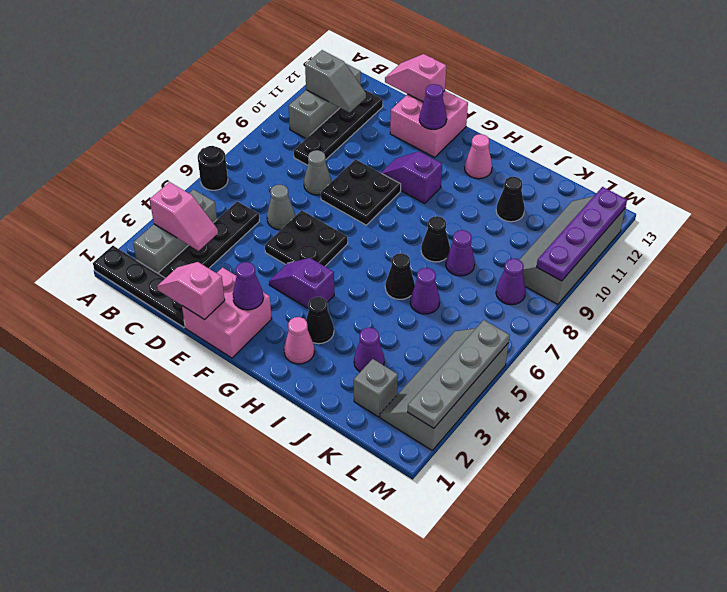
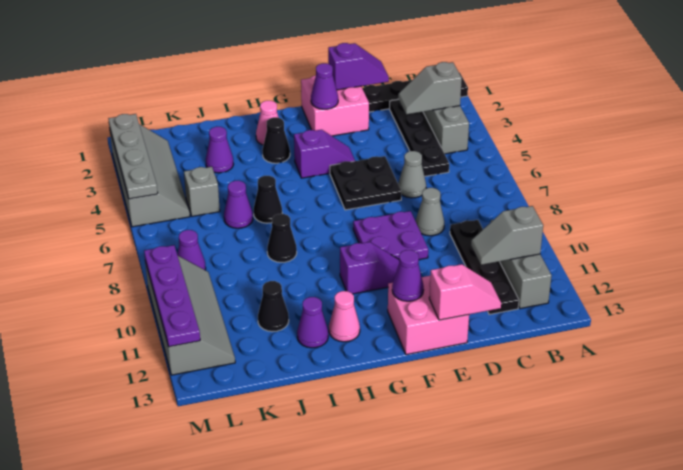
black round brick A6 level 1 -> none
pink slope B3:C3 level 2 top B -> grey slope B3:C3 level 2 top B
pink slope D1:E1 level 2 top E -> purple slope D1:E1 level 2 top E
black plate E8:F9 level 1 -> purple plate E8:F9 level 1
purple cone J8 level 1 -> purple cone I12 level 1
grey brick K2 level 1 -> grey brick K5 level 1

